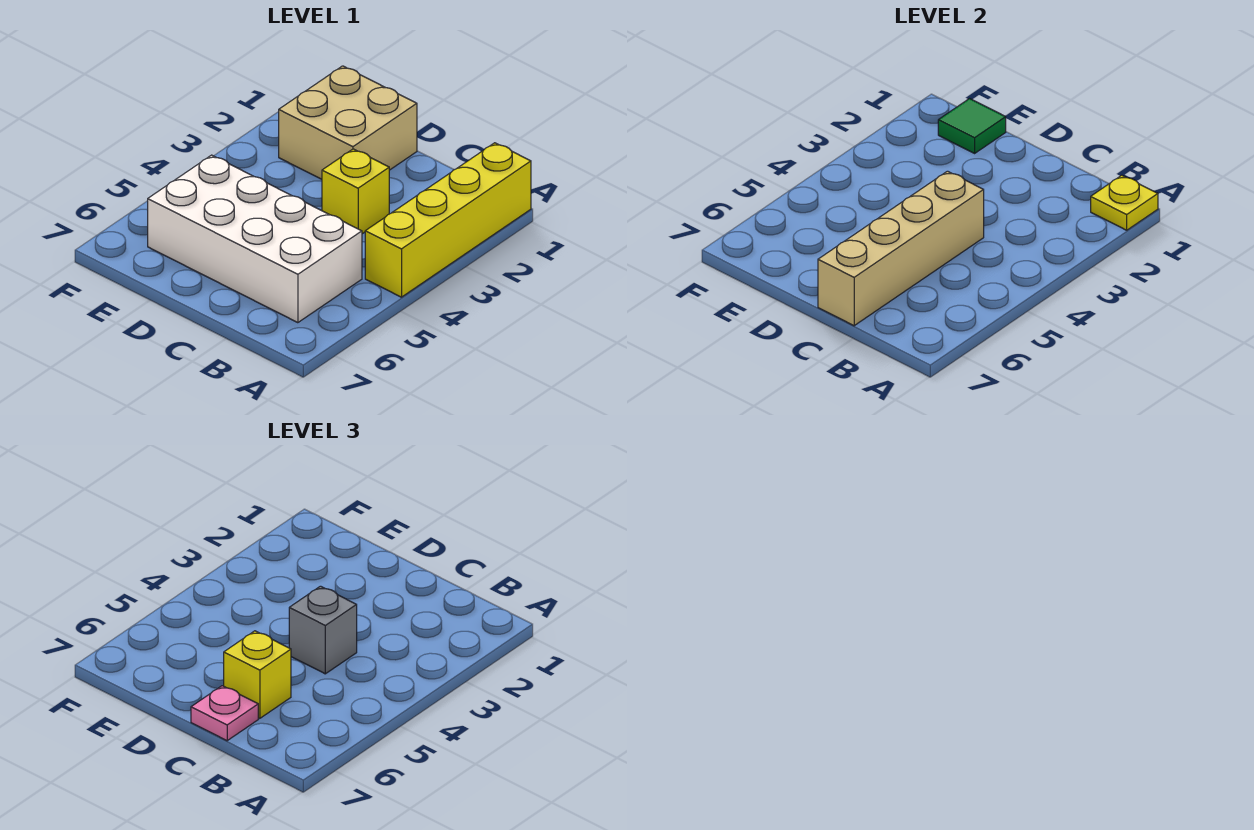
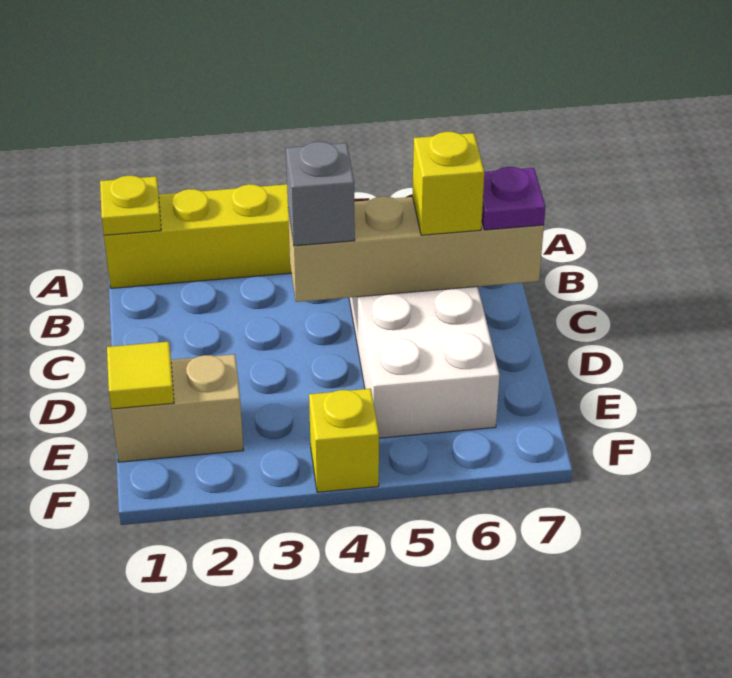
yellow brick C3 level 1 -> yellow brick F4 level 1
pink plate C7 level 3 -> purple plate C7 level 3
tan brick D1:E2 level 1 -> tan brick E1:E2 level 1
green tile E1 level 2 -> yellow tile E1 level 2

